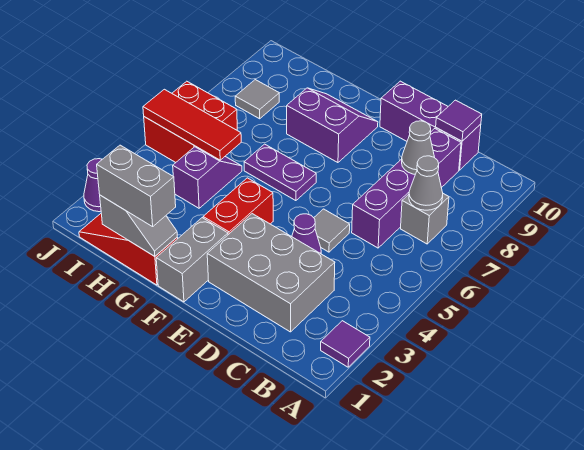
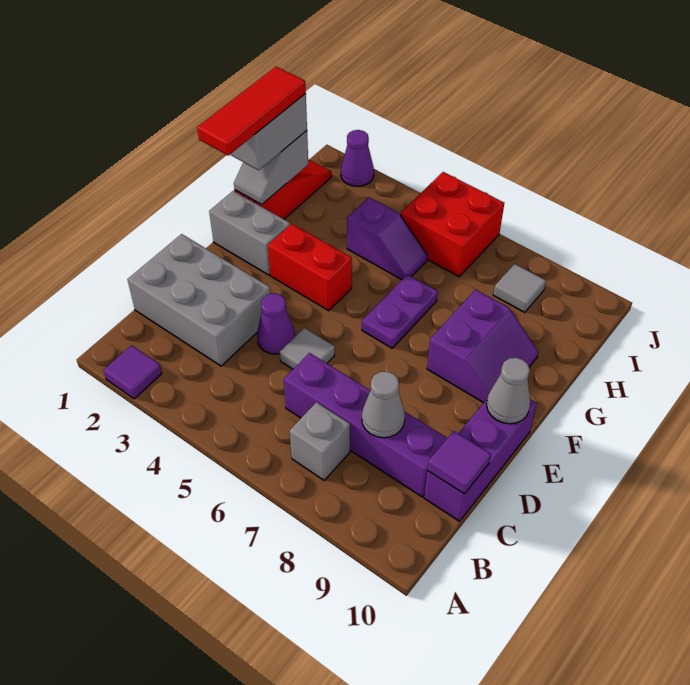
grey cone B7 level 2 -> grey cone E10 level 2
grey brick C2:E3 level 1 -> grey brick C1:D3 level 1
red tile H5:J5 level 2 -> red tile F1:H1 level 4

